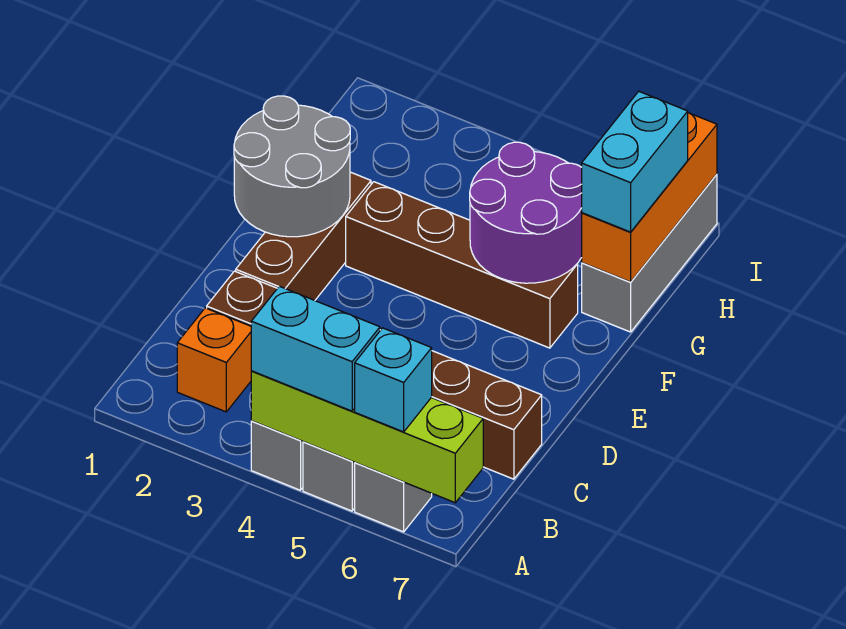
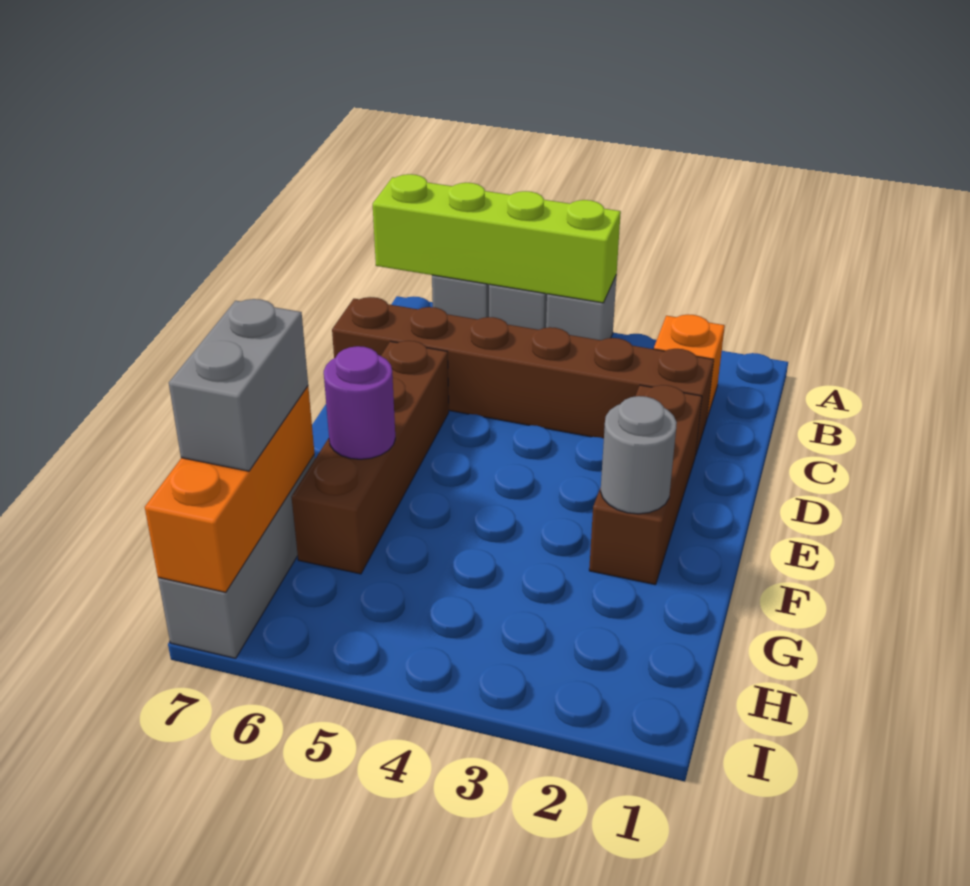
cyan brick A4:A5 level 3 -> none
cyan brick A6 level 3 -> none
grey round brick E1:F2 level 2 -> grey round brick F2 level 2
brown brick F3:F6 level 1 -> brown brick D6:G6 level 1
purple round brick F5:G6 level 2 -> purple round brick F6 level 2
cyan brick G7:H7 level 3 -> grey brick G7:H7 level 3

